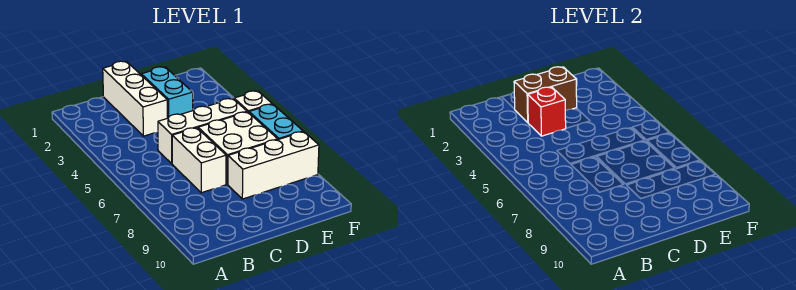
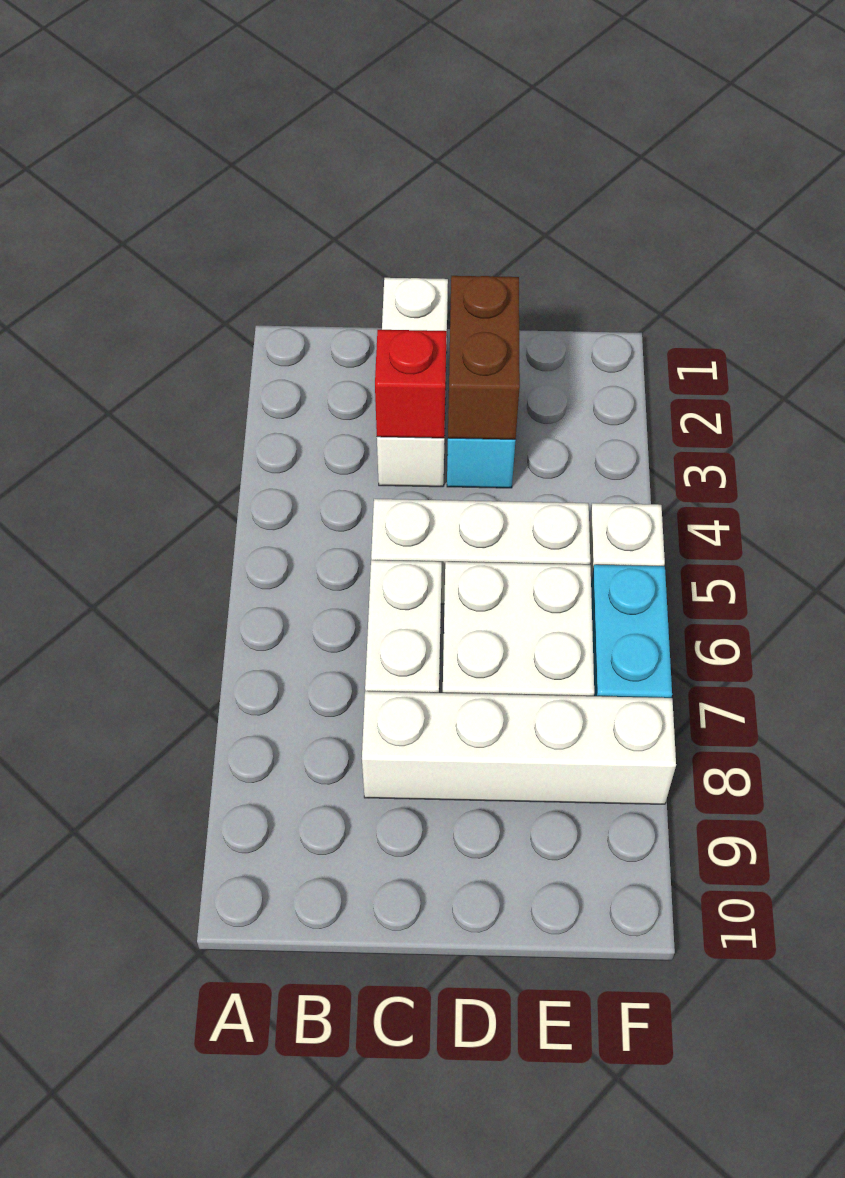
brown brick C2:D2 level 2 -> brown brick D2:D3 level 2
white brick D8:F8 level 1 -> white brick C8:F8 level 1

